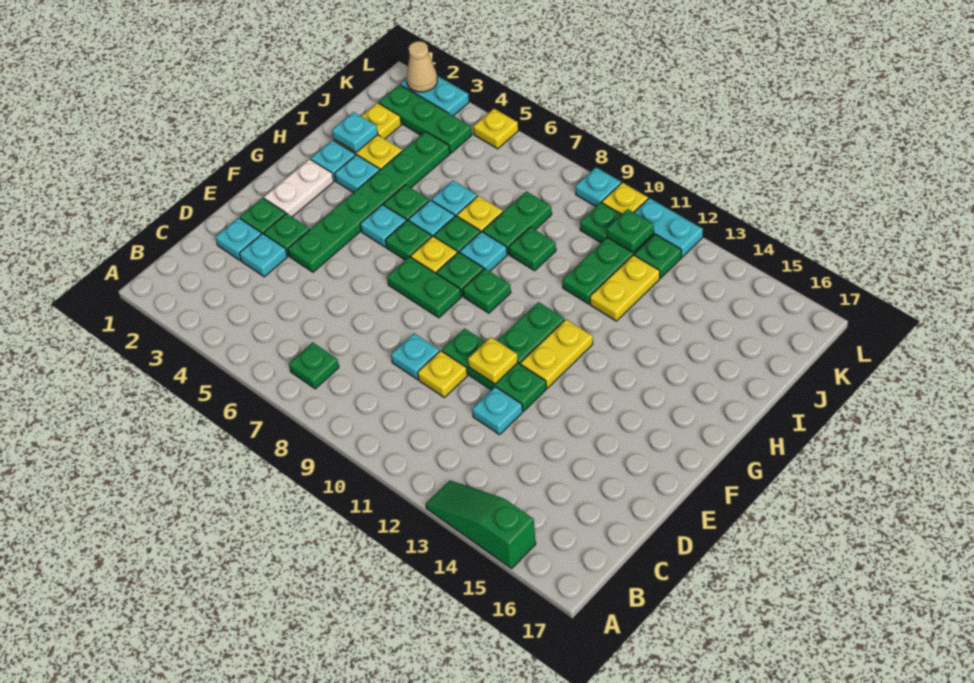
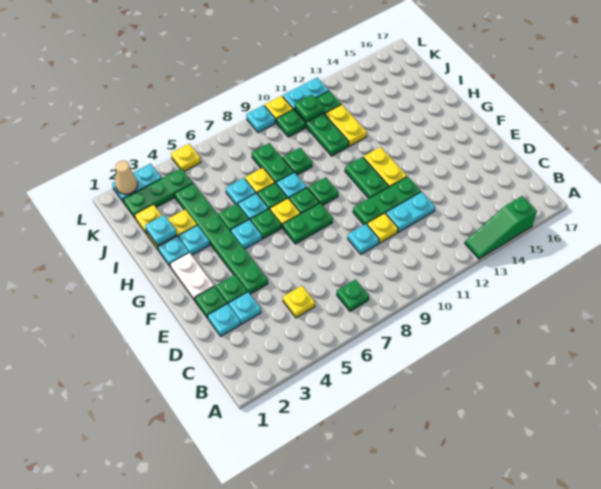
cyan plate D12 level 1 -> cyan plate D11:D12 level 1
yellow plate E11 level 2 -> yellow plate C5 level 1

